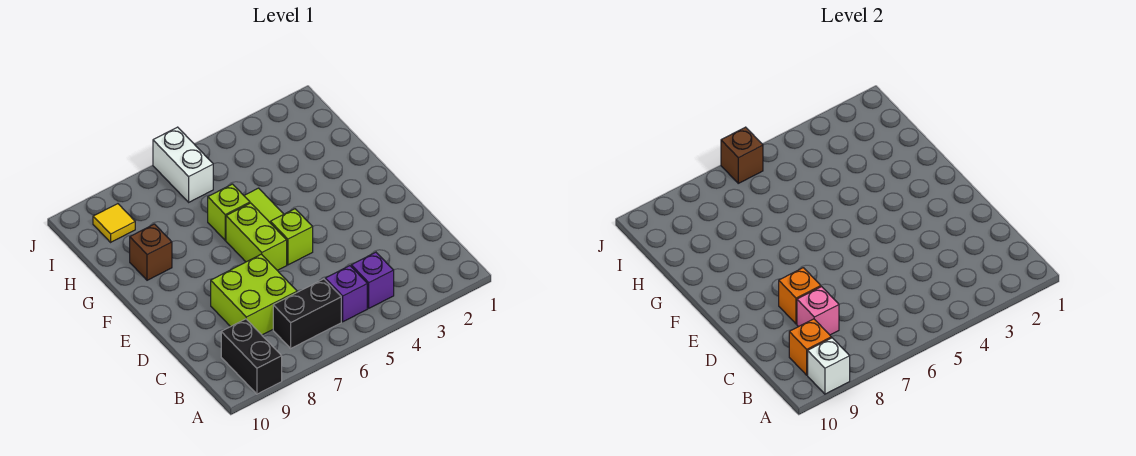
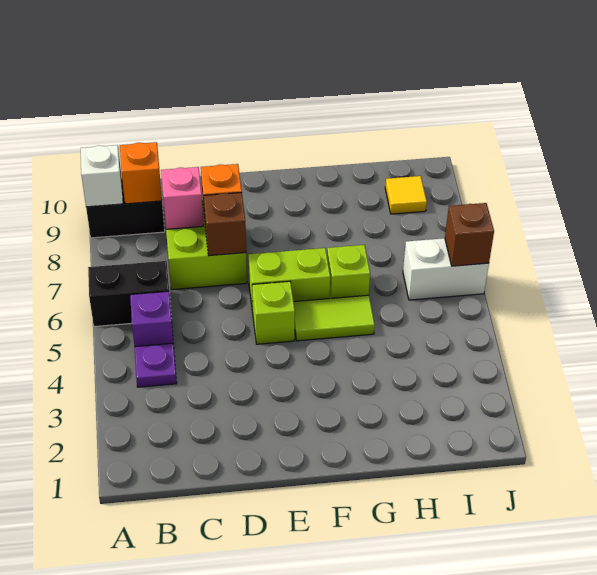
purple brick B4 level 1 -> purple plate B4 level 1
black brick B6:B7 level 1 -> black brick A6:B6 level 1
brown brick G9 level 1 -> brown brick D7 level 2

